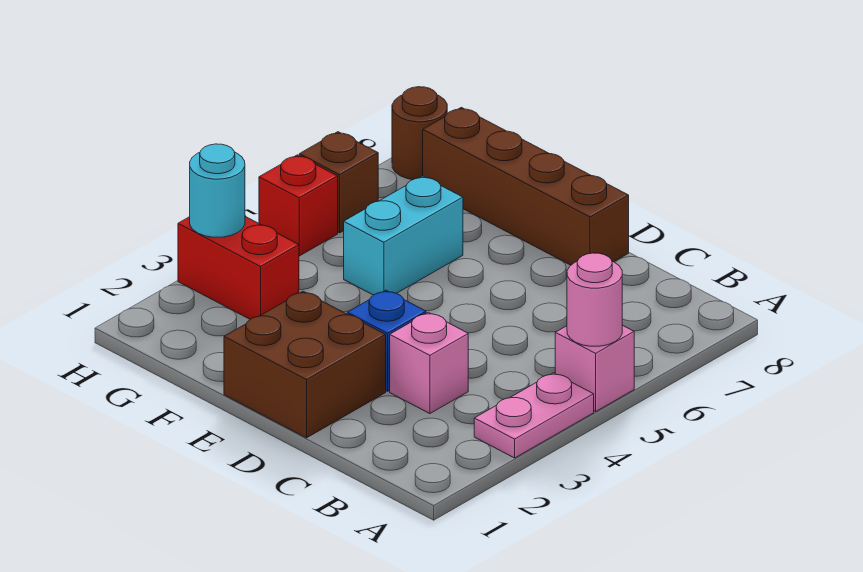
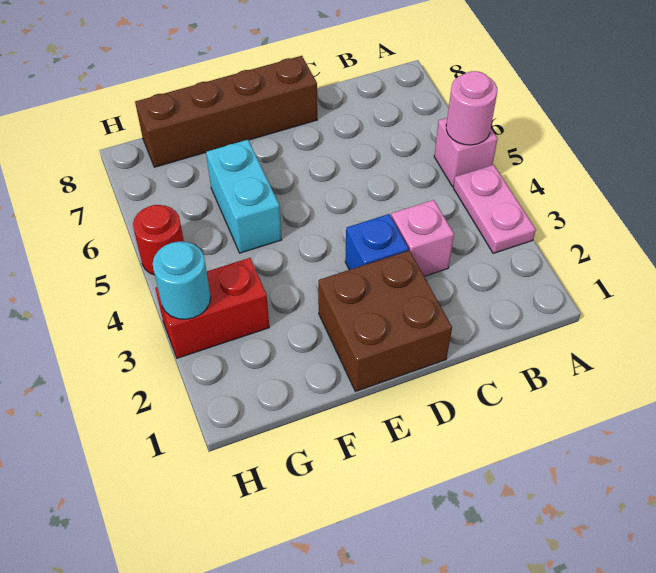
red brick H5 level 1 -> red round brick H5 level 1
brown brick H6 level 1 -> none
brown round brick H8 level 1 -> none

